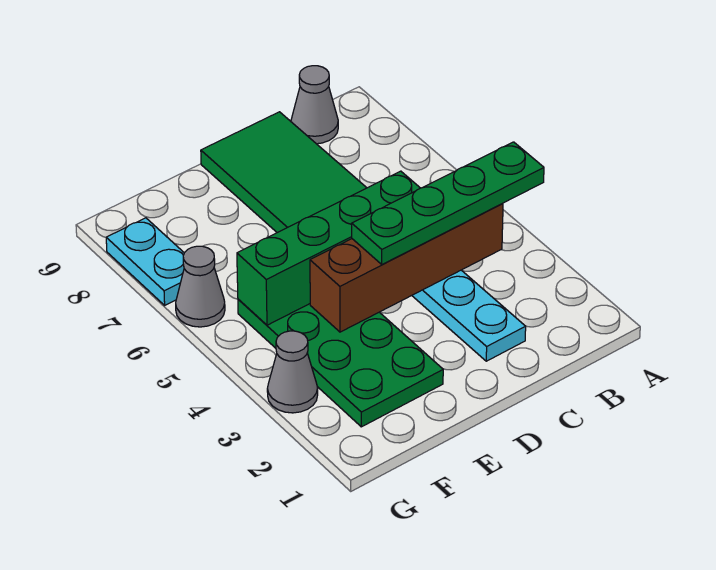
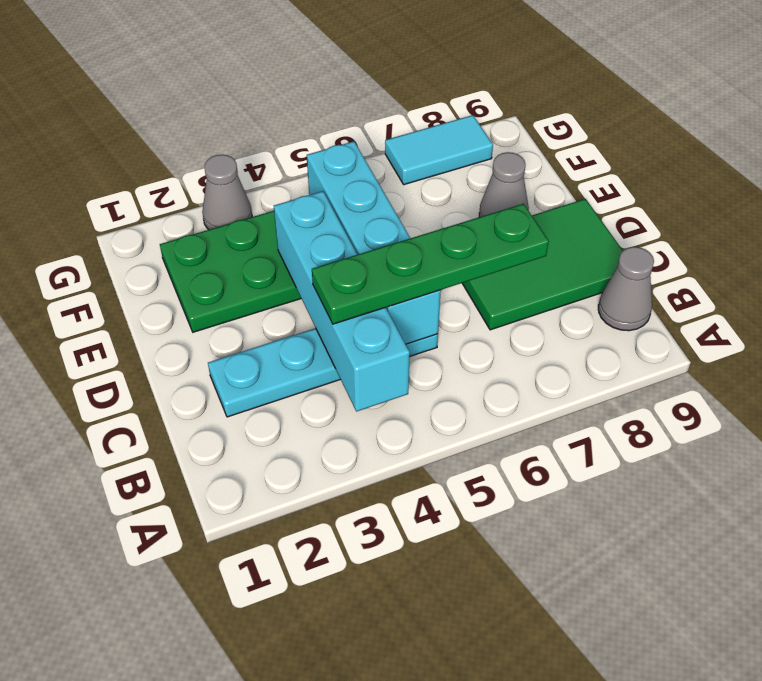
green plate A4:D4 level 3 -> green plate C4:C7 level 3
brown brick B4:E4 level 2 -> cyan brick B4:E4 level 2
green brick C5:F5 level 2 -> cyan brick C5:F5 level 2
grey cone G6 level 1 -> grey cone E8 level 1
cyan plate G7:G8 level 1 -> cyan tile G7:G8 level 1

